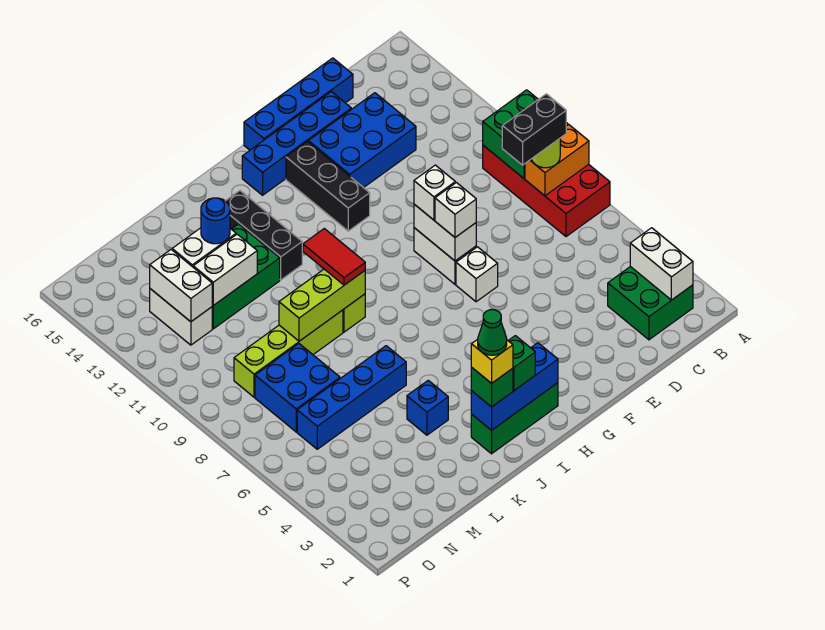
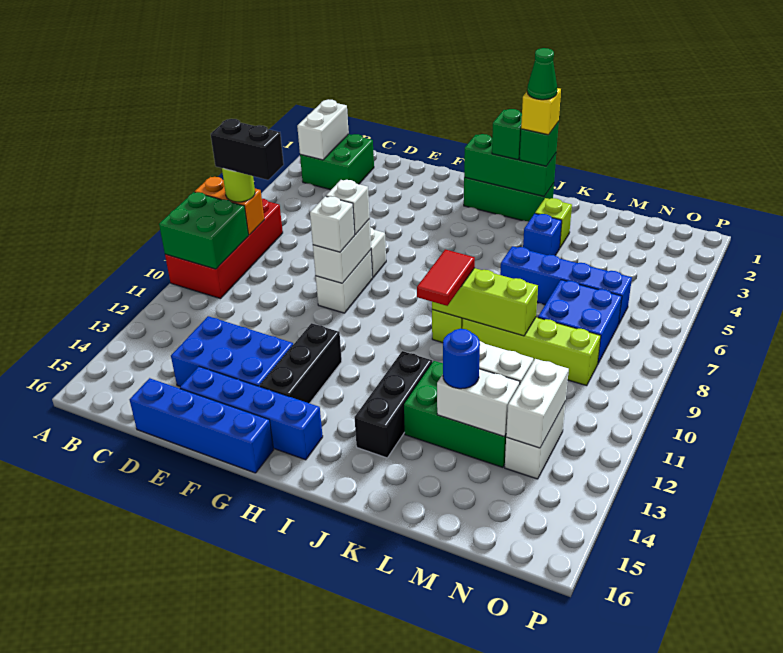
blue brick H2:J2 level 2 -> green brick H2:J2 level 2
none -> lime brick K3 level 1

